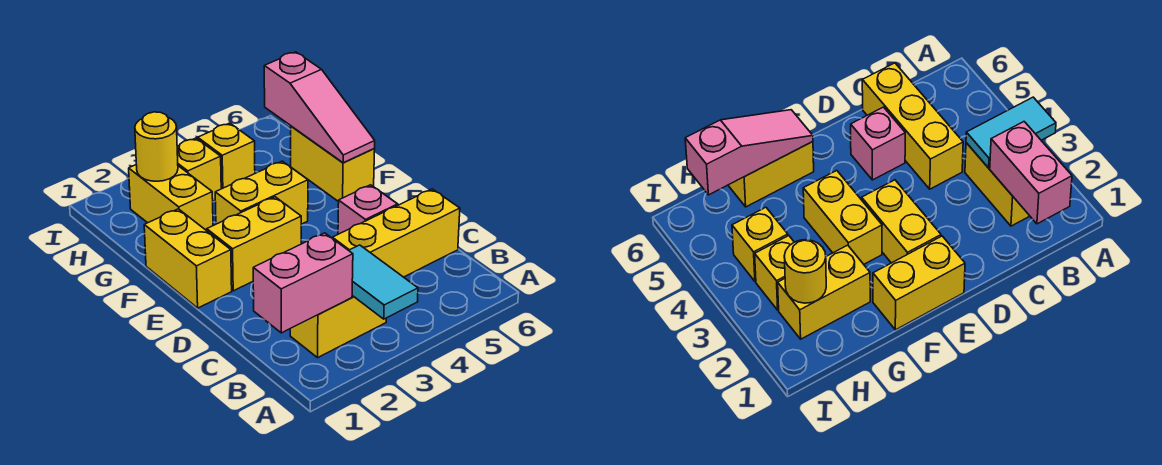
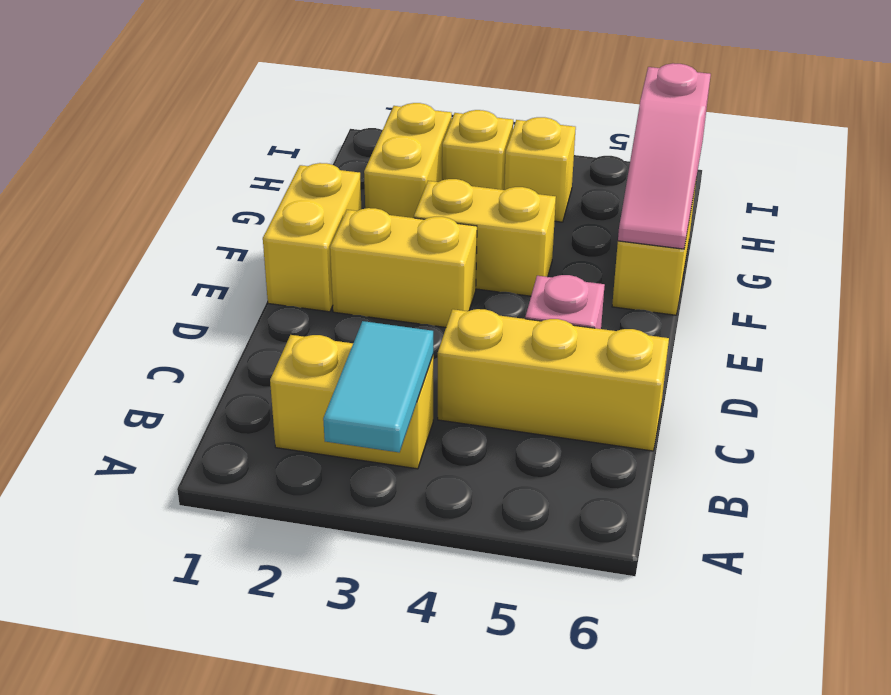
pink brick B1:B2 level 2 -> none
yellow round brick H2 level 2 -> none

